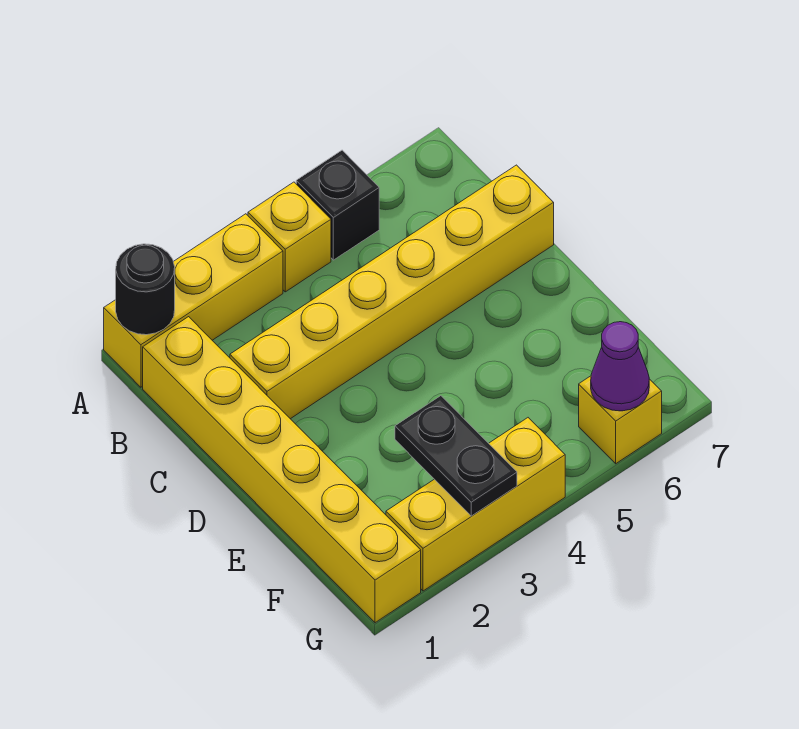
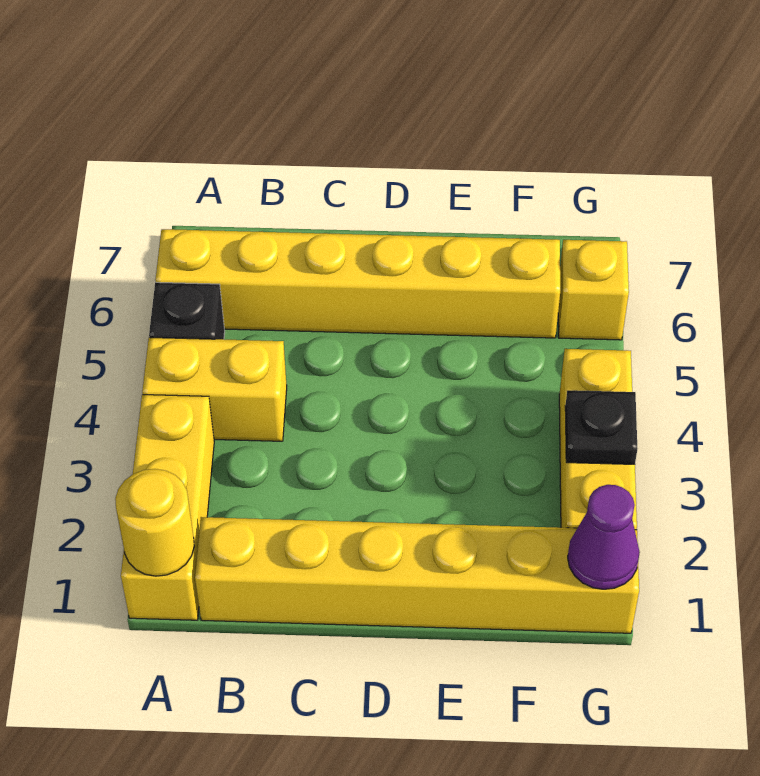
black round brick A1 level 2 -> yellow round brick A1 level 2
yellow brick A4 level 1 -> yellow brick A4:B4 level 1
yellow brick C2:C7 level 1 -> yellow brick A6:F6 level 1
black plate F3:G3 level 2 -> black plate G3 level 2
purple cone G6 level 2 -> purple cone G1 level 2

